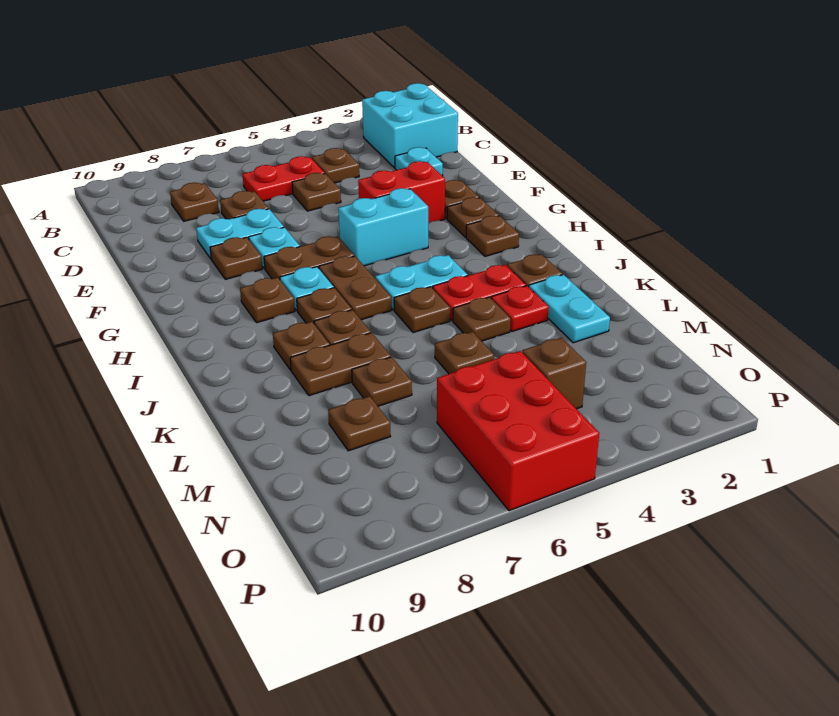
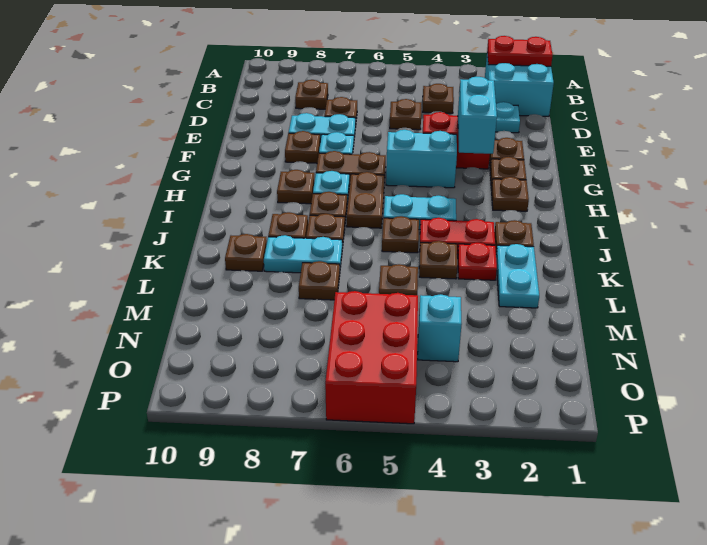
red plate C5:C6 level 1 -> red plate B1:B2 level 2
none -> cyan brick F3:G3 level 2
brown plate K7:K8 level 1 -> cyan plate K7:K8 level 1
brown plate M8 level 1 -> brown plate K9 level 1
brown brick N4 level 1 -> cyan brick N4 level 1

